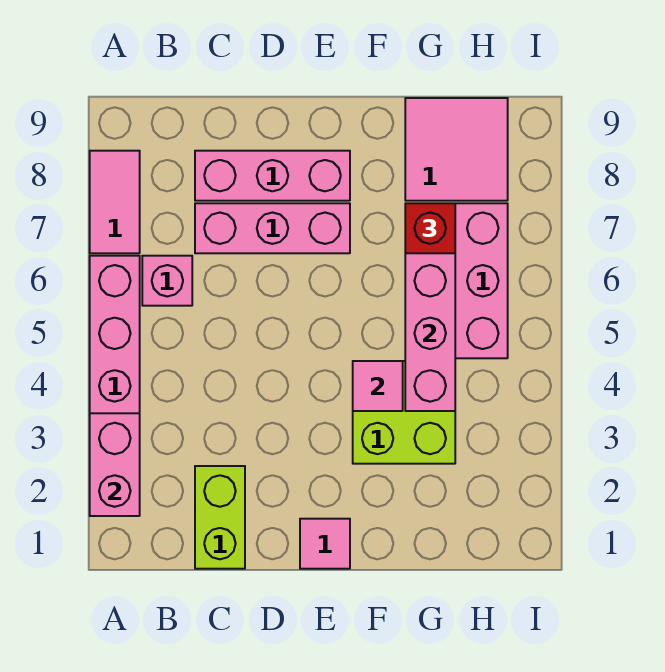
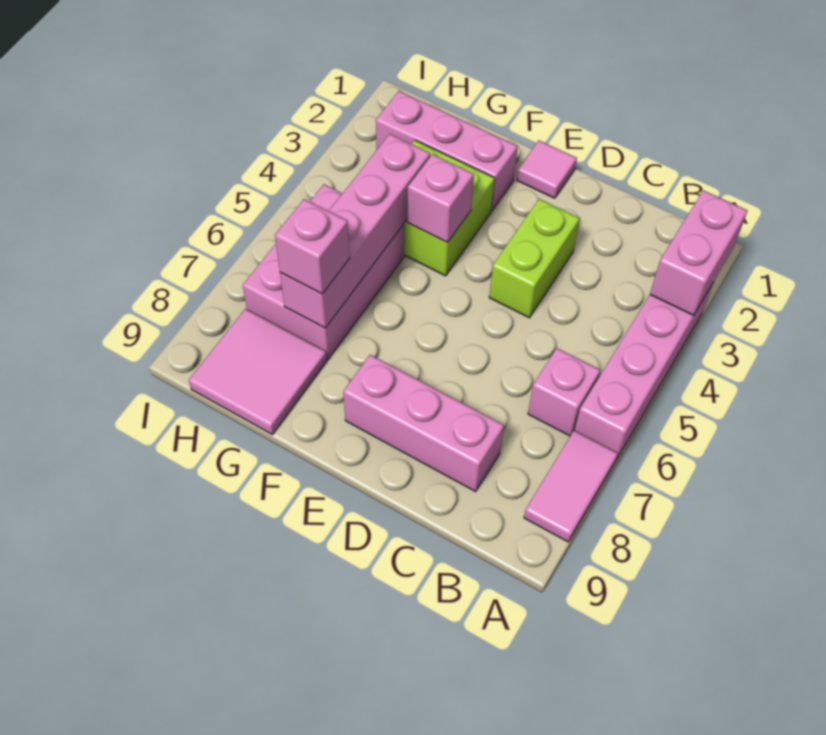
lime brick C1:C2 level 1 -> lime brick D3:D4 level 1
pink brick C7:E7 level 1 -> pink brick F2:H2 level 1
pink tile F4 level 2 -> pink brick F4 level 2
red brick G7 level 3 -> pink brick G7 level 3

